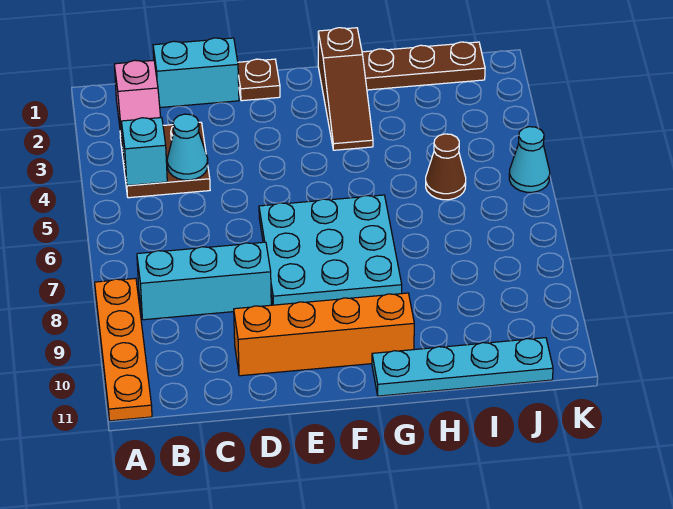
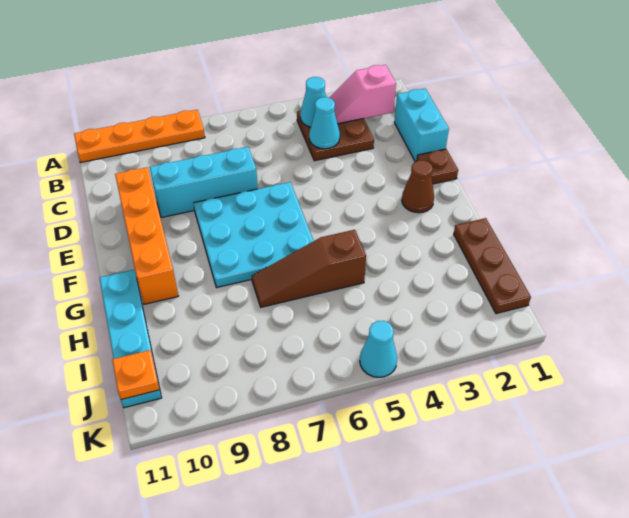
cyan brick B4 level 2 -> cyan cone B4 level 2
cyan brick B8:D8 level 1 -> cyan brick D7:D9 level 1
brown slope G1:G3 level 1 top 1 -> brown slope H5:H7 level 1 top 5
brown cone I5 level 1 -> brown cone F2 level 1
none -> orange plate J11 level 2

